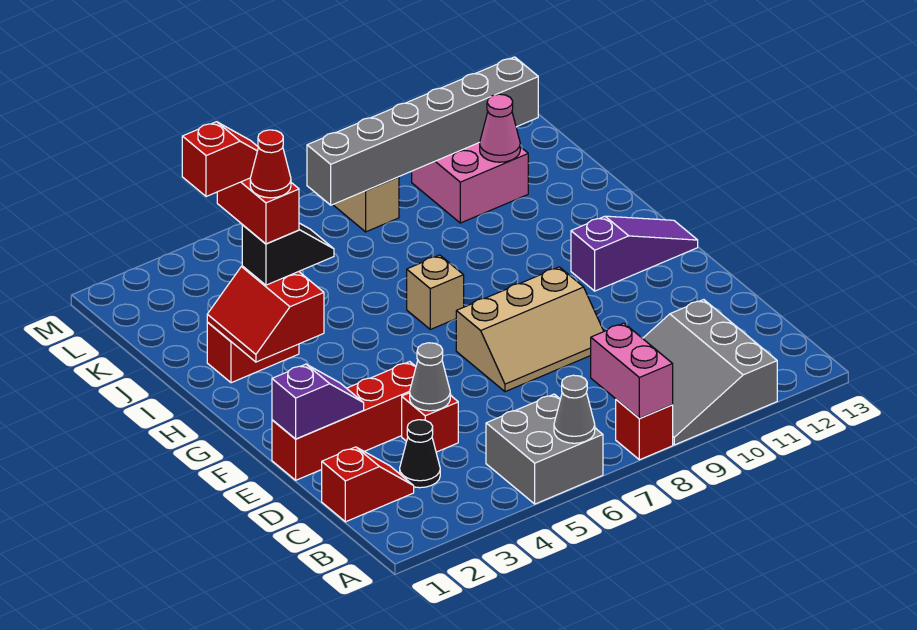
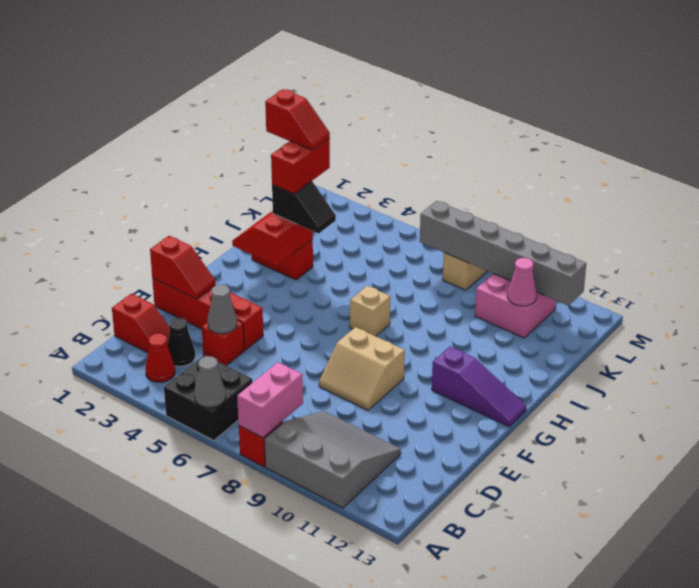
grey brick A5:B6 level 1 -> black brick A5:B6 level 1
grey slope A9:C11 level 1 top 11 -> grey slope A9:C11 level 1 top A
purple slope E1:E2 level 2 top 1 -> red slope E1:E2 level 2 top 1
tan slope E7:F9 level 1 top F -> tan slope E8:F9 level 1 top F
red cone I3 level 5 -> red cone B3 level 1

